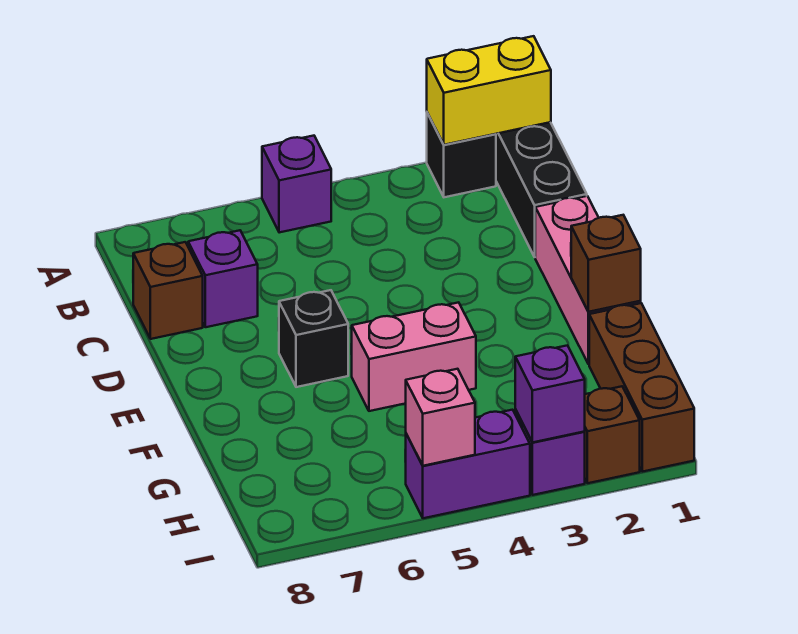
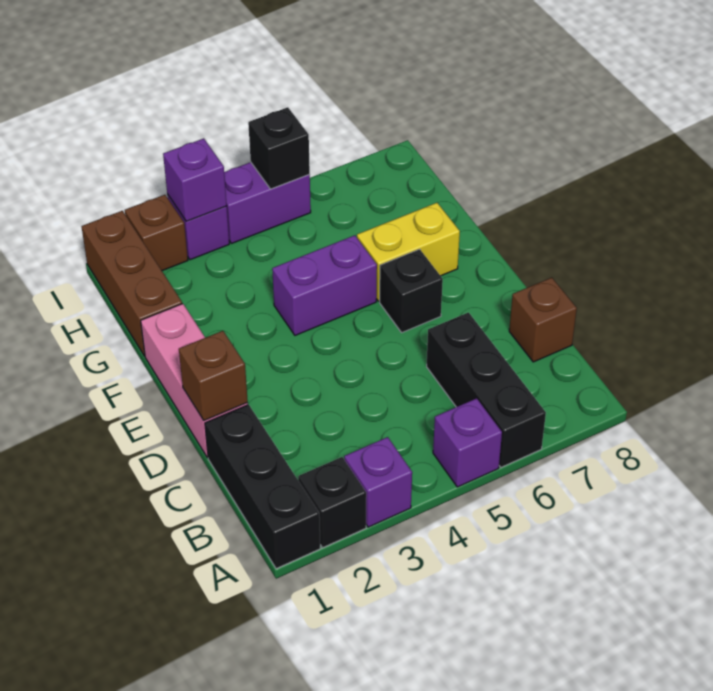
yellow brick A1:A2 level 2 -> yellow brick F6:F7 level 1
none -> black brick A6:C6 level 1
purple brick C7 level 1 -> purple brick A3 level 1
brown brick F1 level 2 -> brown brick D1 level 2
pink brick F4:F5 level 1 -> purple brick F4:F5 level 1
pink brick I5 level 2 -> black brick I5 level 2

